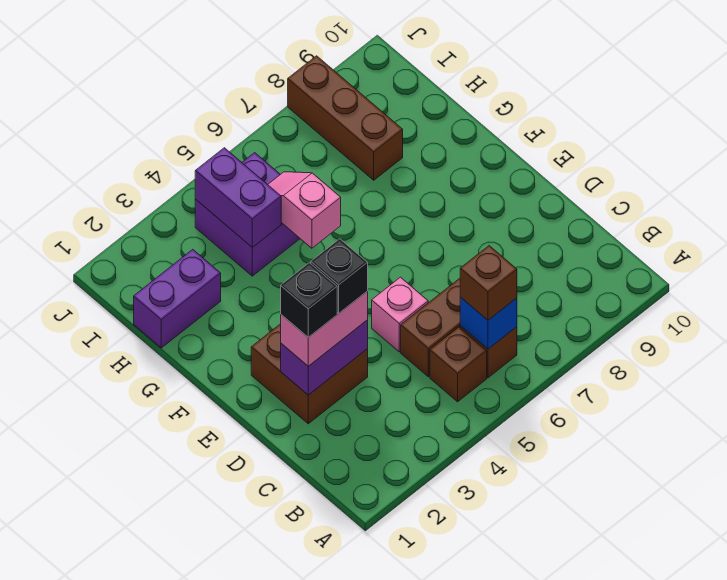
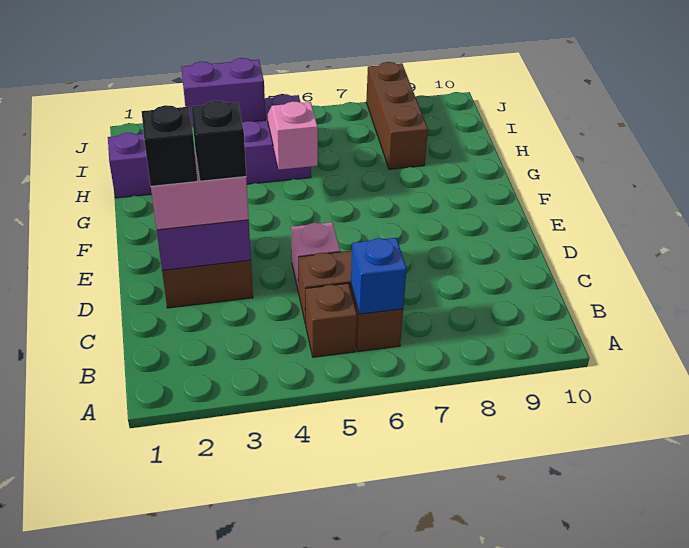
brown brick B6 level 3 -> none
purple brick H4:I4 level 2 -> purple brick I3:I4 level 2

